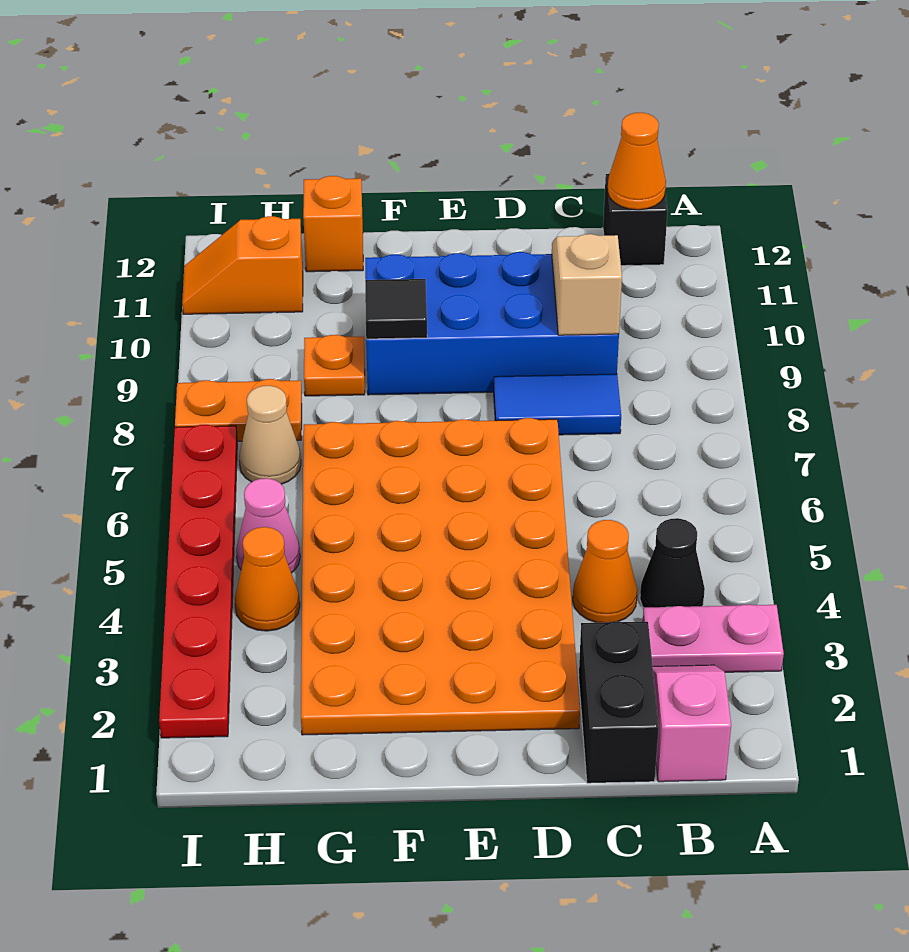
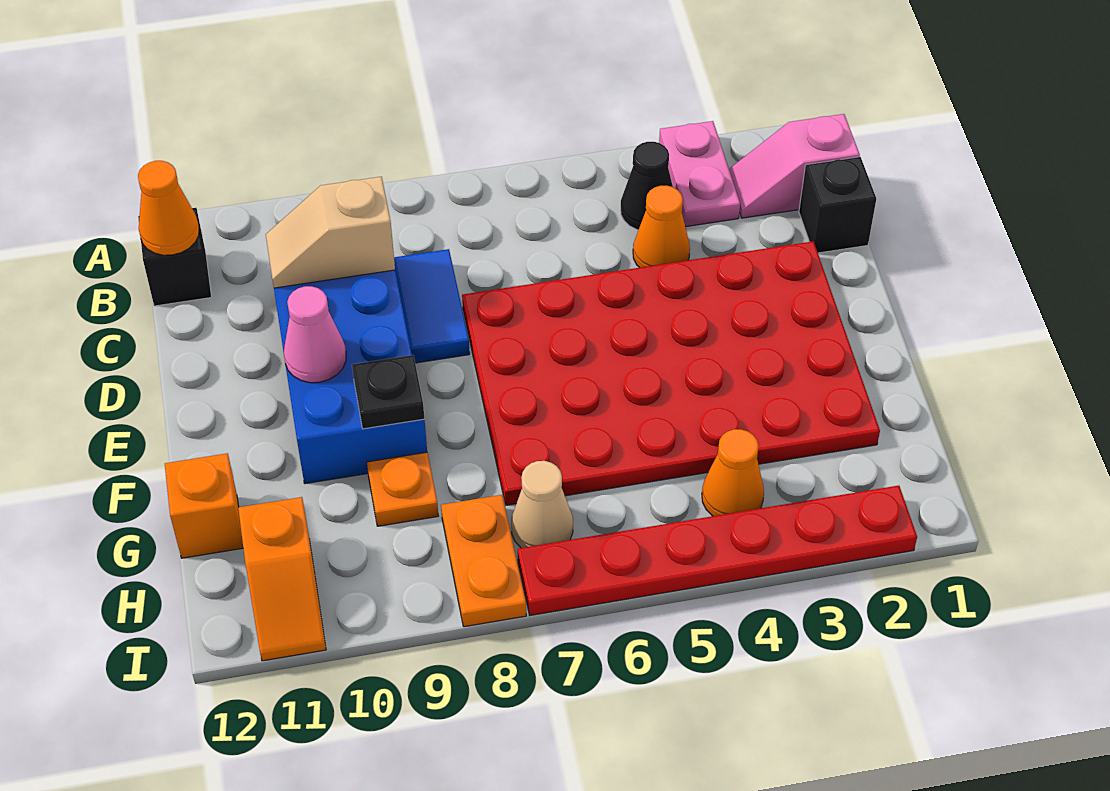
black brick C1:C2 level 1 -> black brick C1 level 1
orange plate D2:G7 level 1 -> red plate D2:G7 level 1
black tile F9 level 2 -> black plate F9 level 2
pink cone H5 level 1 -> pink cone E10 level 2

